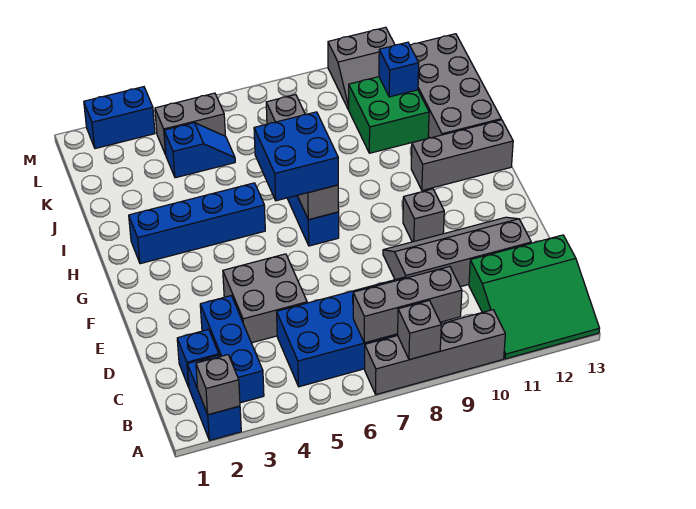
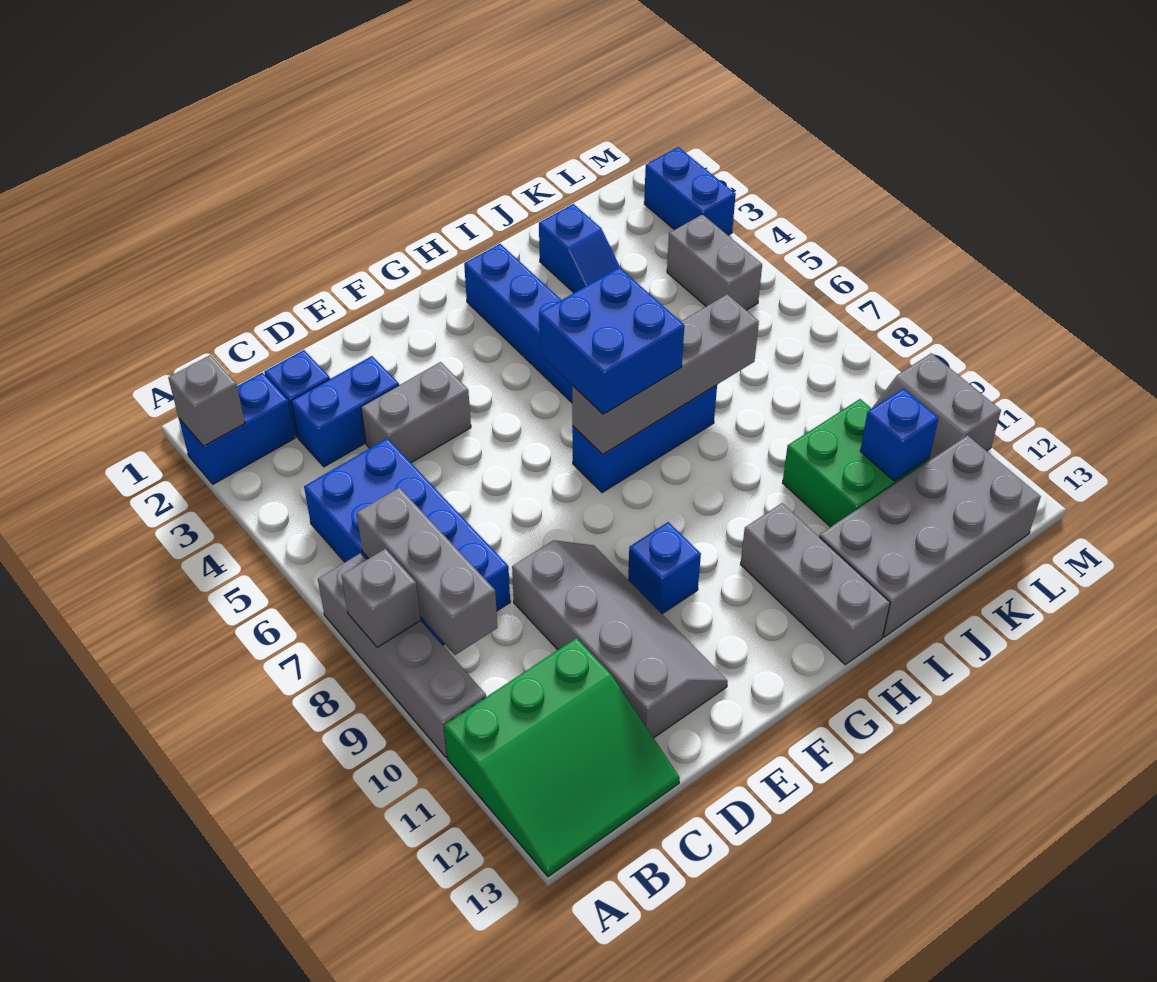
green slope A11:C13 level 1 top C -> green slope A11:C13 level 1 top 11
blue brick B3:D3 level 1 -> blue brick C3:D3 level 1
grey brick D4:E5 level 1 -> grey brick D4:E4 level 1
grey brick F10 level 1 -> blue brick F10 level 1
blue slope K4:K5 level 1 top 4 -> blue slope J2:J3 level 1 top 2

